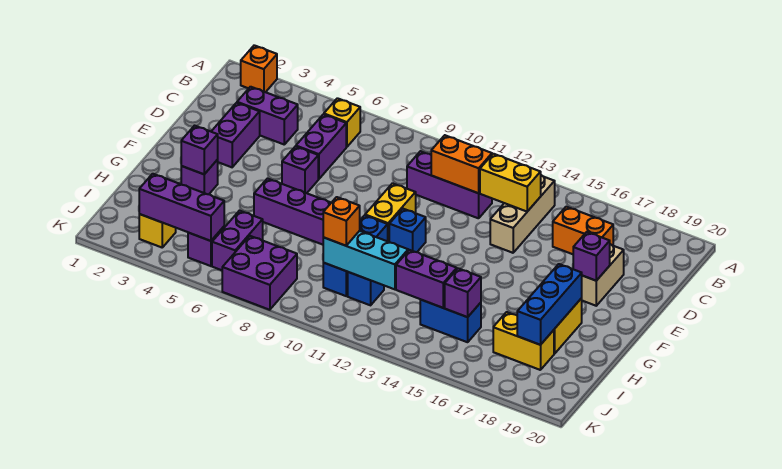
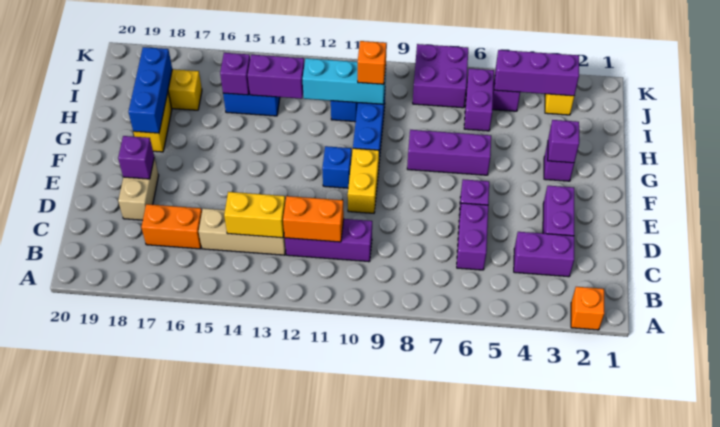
yellow brick B6 level 1 -> none
tan brick B14:D14 level 1 -> tan brick C13:C15 level 1

